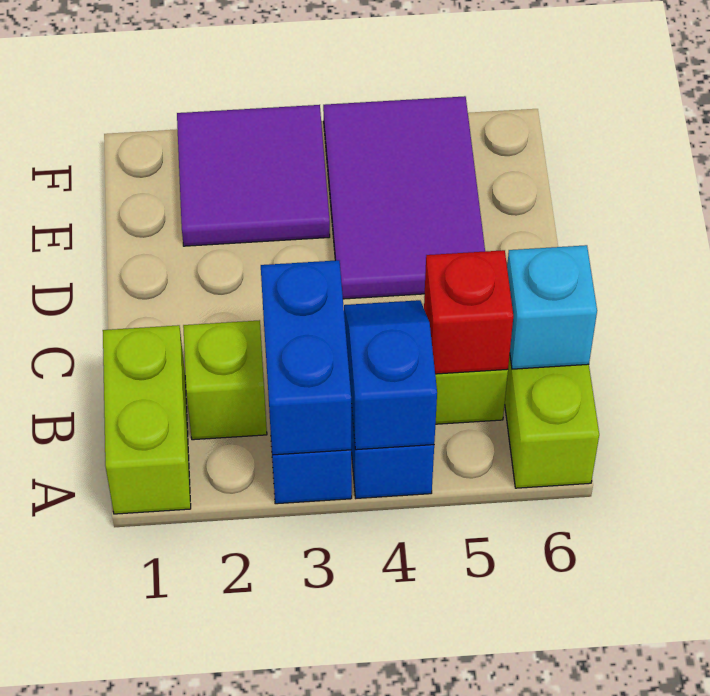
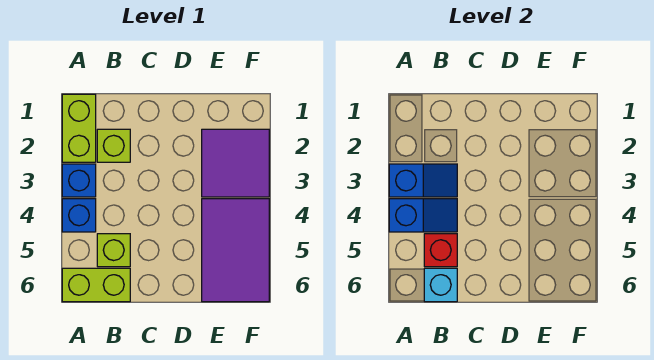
lime brick A1:B1 level 1 -> lime brick A1:A2 level 1
blue brick A3:B3 level 2 -> blue slope A3:B3 level 2 top A
purple tile D4:F5 level 1 -> purple tile E4:F6 level 1

